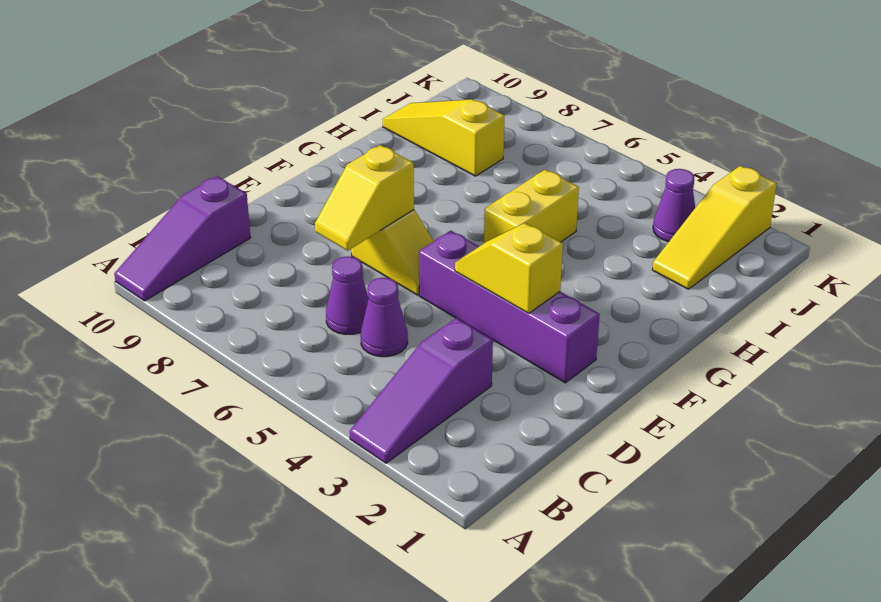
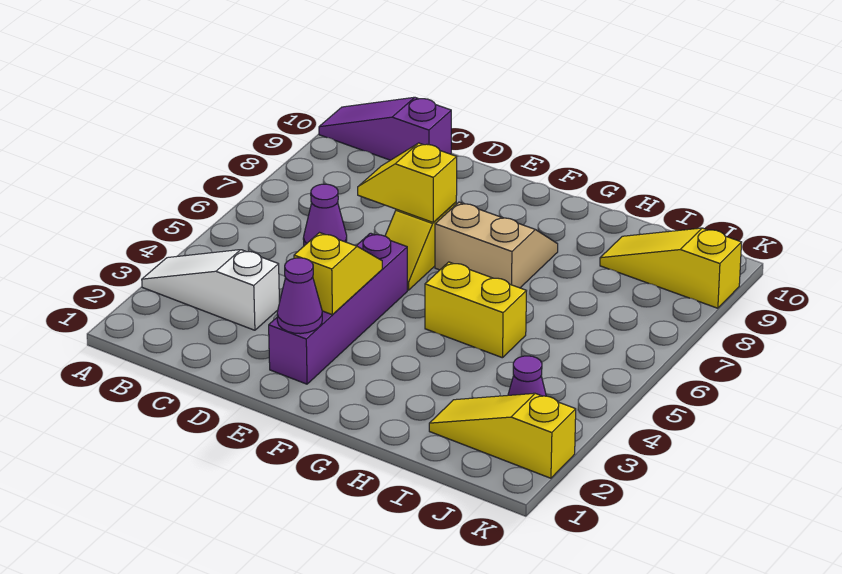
purple slope A3:C3 level 1 top C -> white slope A3:C3 level 1 top C
purple cone C5 level 1 -> purple cone E2 level 2
none -> tan slope F7:G8 level 1 top 7
yellow slope I8:I10 level 1 top 8 -> yellow slope I9:K9 level 1 top K

